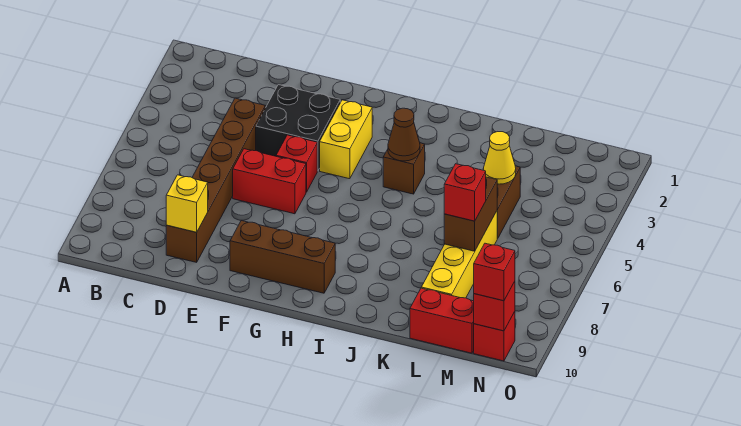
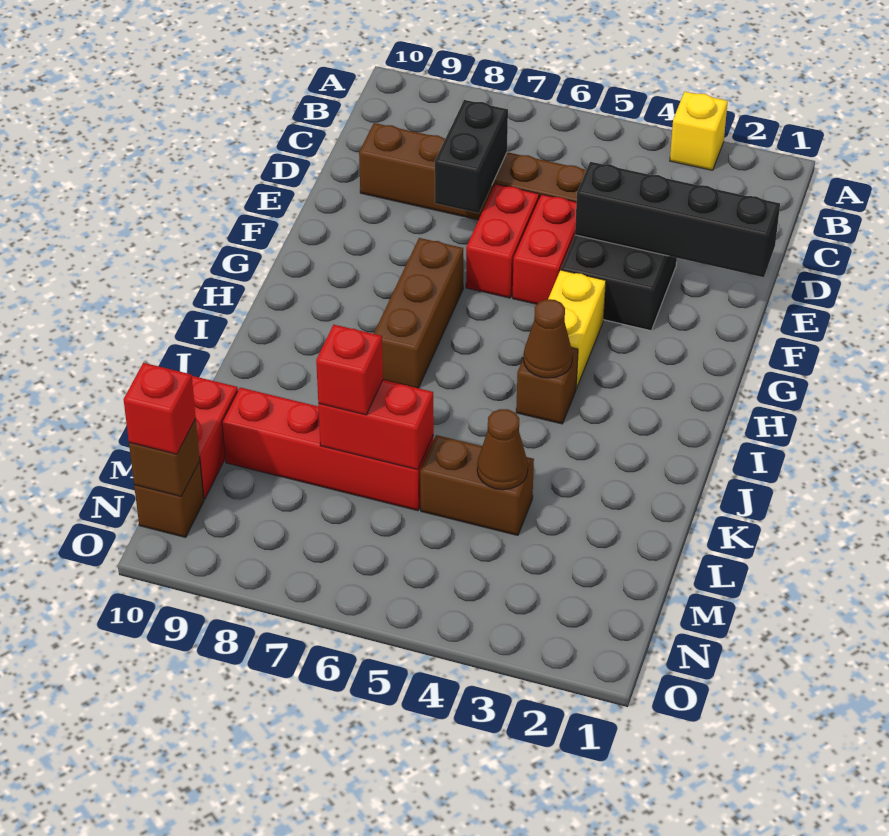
none -> black brick D7:E7 level 2
yellow brick D9 level 2 -> yellow brick A3 level 1
none -> black brick E1:E4 level 2
red brick F5 level 1 -> red brick E5:F5 level 1
brown brick F9:H9 level 1 -> brown brick G7:I7 level 1
yellow brick G3:G4 level 1 -> yellow brick G4:H4 level 1
yellow cone L4 level 2 -> brown cone L4 level 2
yellow brick L6:L9 level 1 -> red brick L6:L9 level 1
brown brick L6:L7 level 2 -> red brick L6:L7 level 2
red brick N10 level 1 -> brown brick N10 level 1
red brick N10 level 2 -> brown brick N10 level 2

